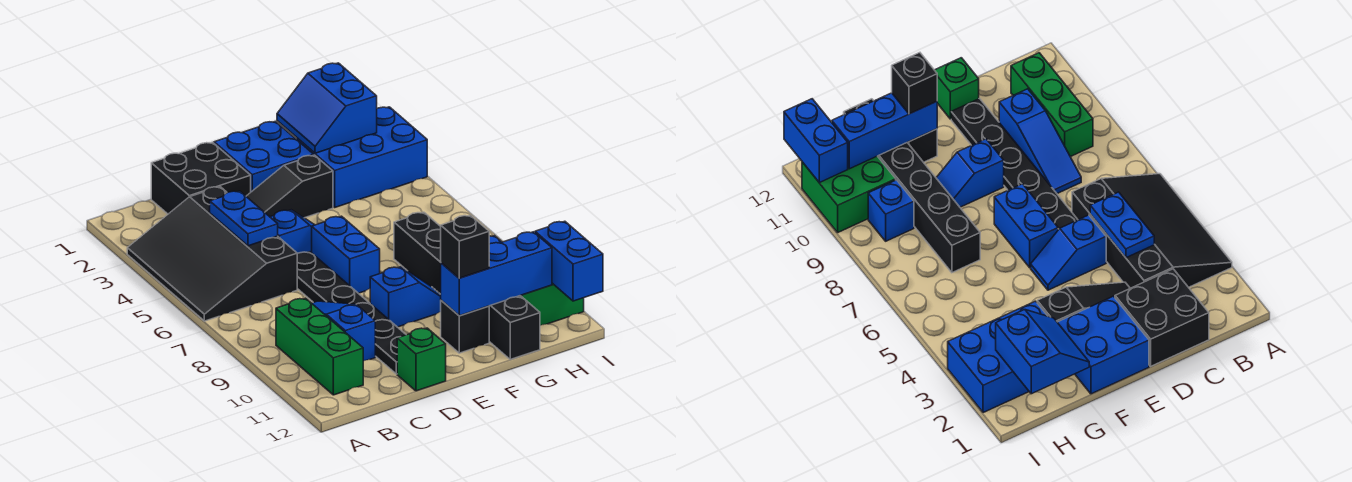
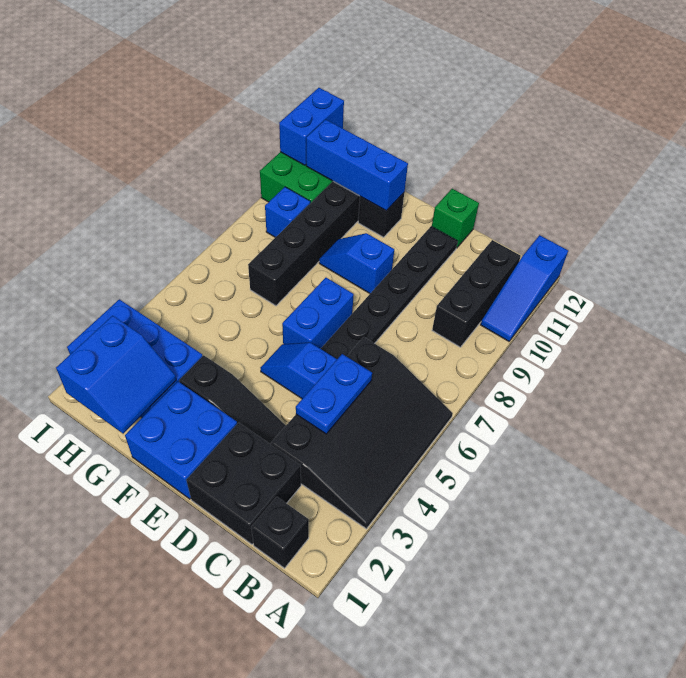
green brick B9:B11 level 1 -> black brick B9:B11 level 1
blue slope C8:C10 level 1 top 10 -> blue slope A10:A12 level 1 top 12
black brick F11 level 3 -> black brick B1 level 1

